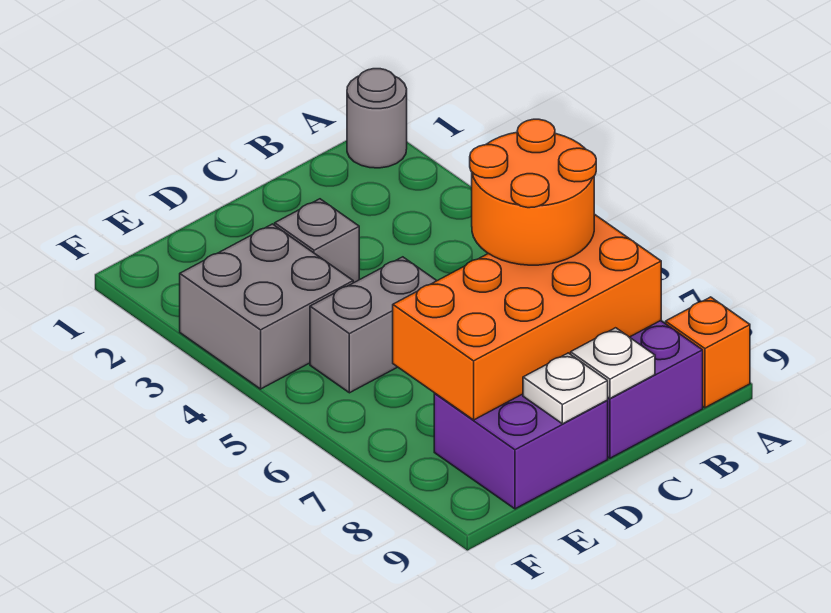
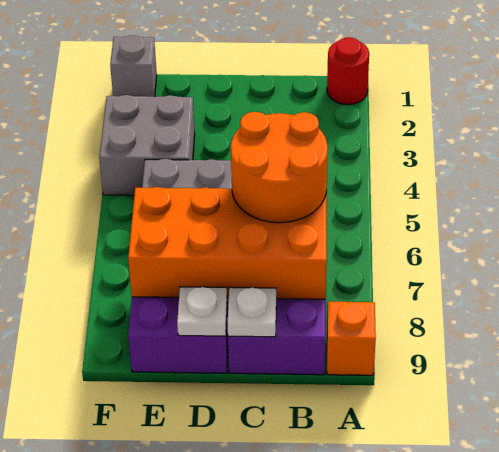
grey round brick A1 level 1 -> red round brick A1 level 1
grey brick D3 level 1 -> grey brick F1 level 1

